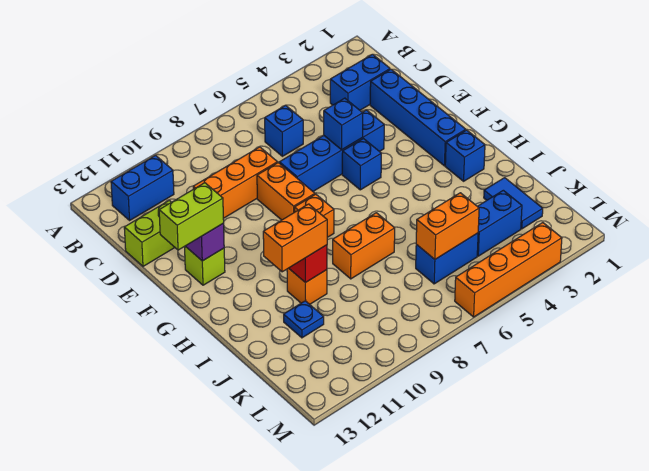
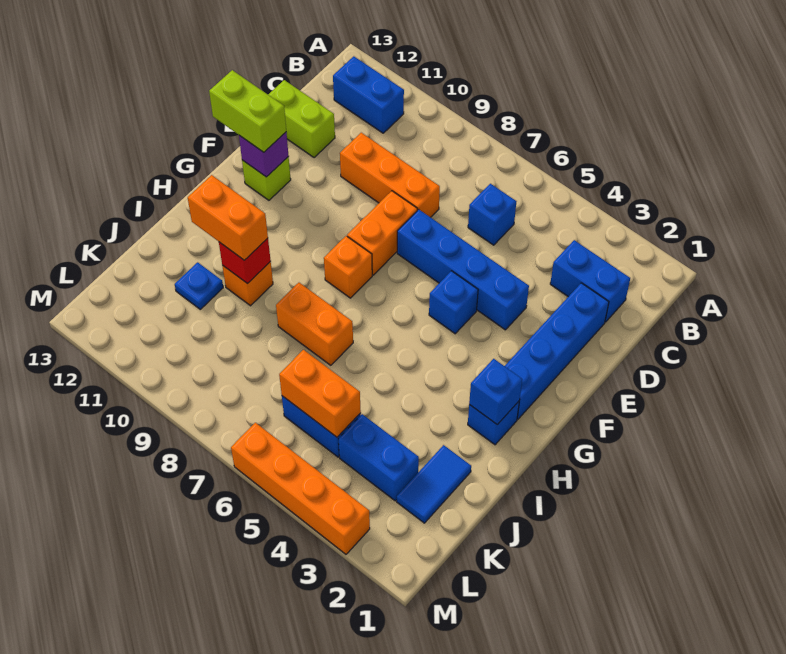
blue brick E5 level 2 -> blue brick H2 level 2

